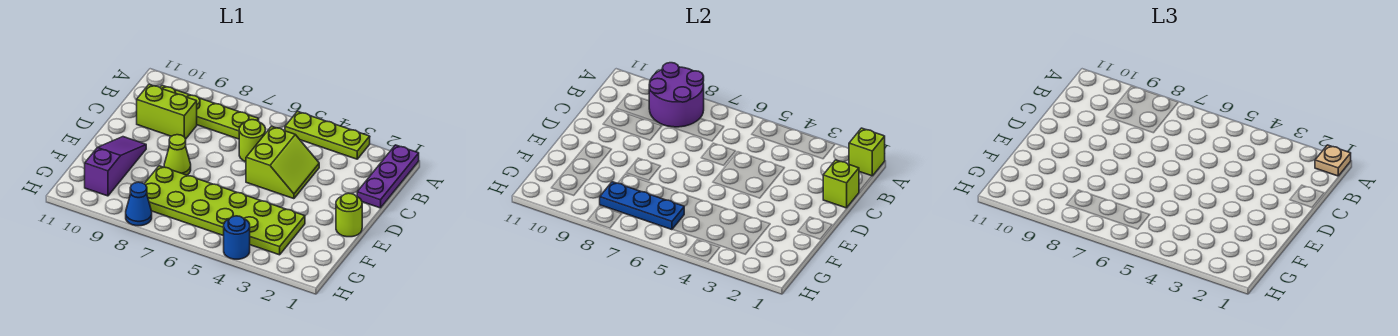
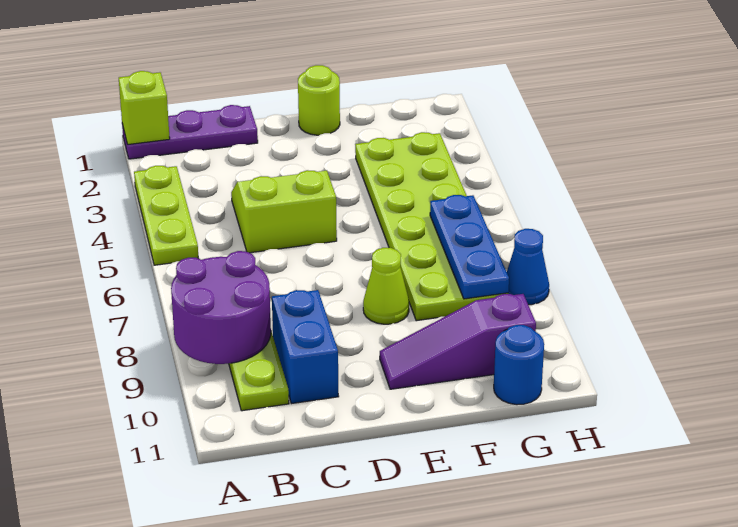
tan plate A1 level 3 -> none
lime brick C1 level 2 -> none
lime round brick C6 level 1 -> none
lime brick C9:C10 level 1 -> blue brick C9:C10 level 1
blue round brick H4 level 1 -> blue round brick G11 level 1

